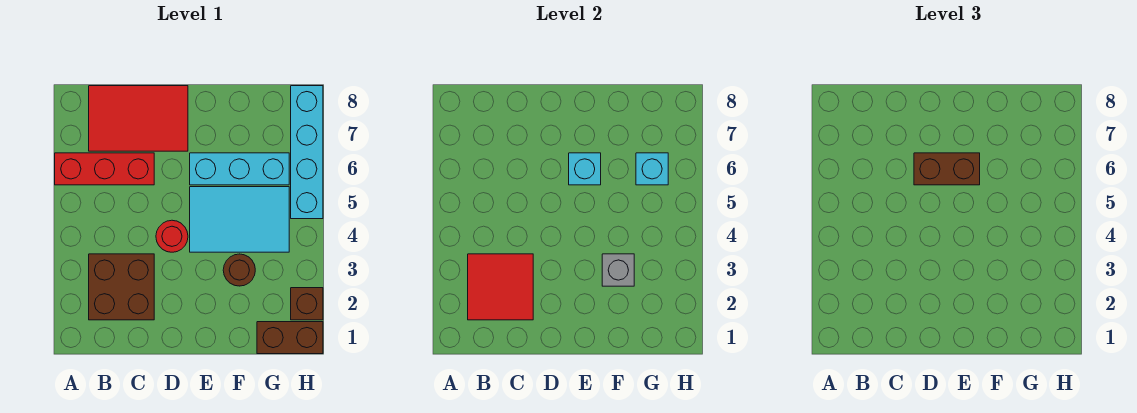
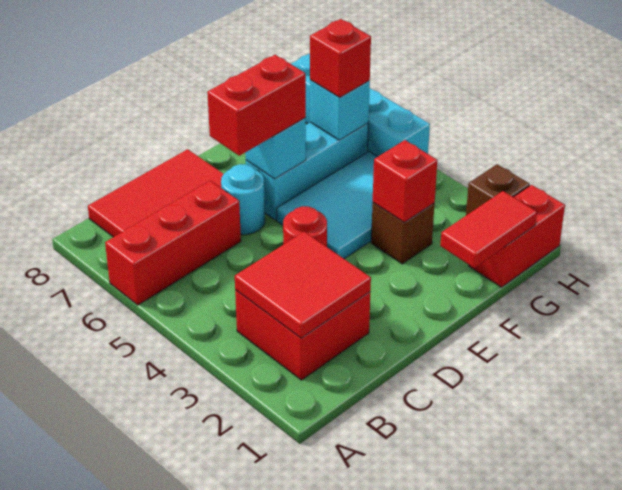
brown brick B2:C3 level 1 -> red brick B2:C3 level 1
none -> cyan round brick D6 level 1
brown brick D6:E6 level 3 -> red brick D6:E6 level 3
none -> red tile F1:G1 level 2
brown round brick F3 level 1 -> brown brick F3 level 1
grey brick F3 level 2 -> red brick F3 level 2
brown brick G1:H1 level 1 -> red brick G1:H1 level 1
none -> red brick G6 level 3

